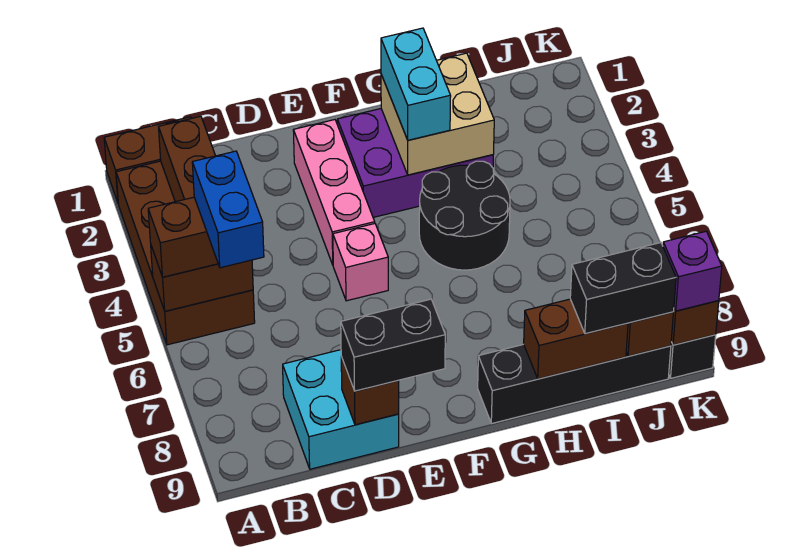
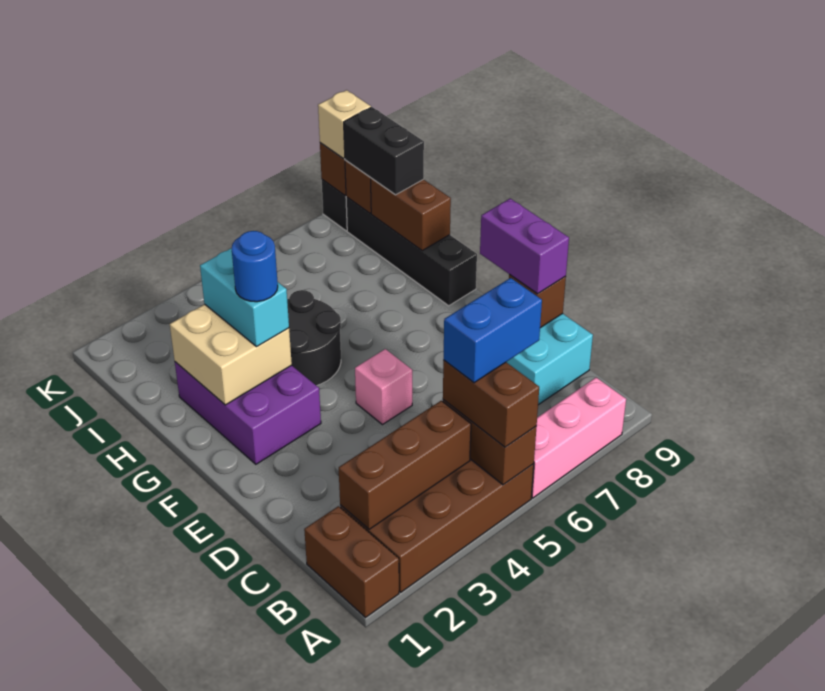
black brick D9:E9 level 3 -> purple brick D9:E9 level 3
pink brick E2:E4 level 1 -> pink brick A6:A8 level 1
cyan brick G2:G3 level 3 -> cyan brick G3:H3 level 3
none -> blue round brick G3 level 4
purple brick K9 level 3 -> tan brick K9 level 3

